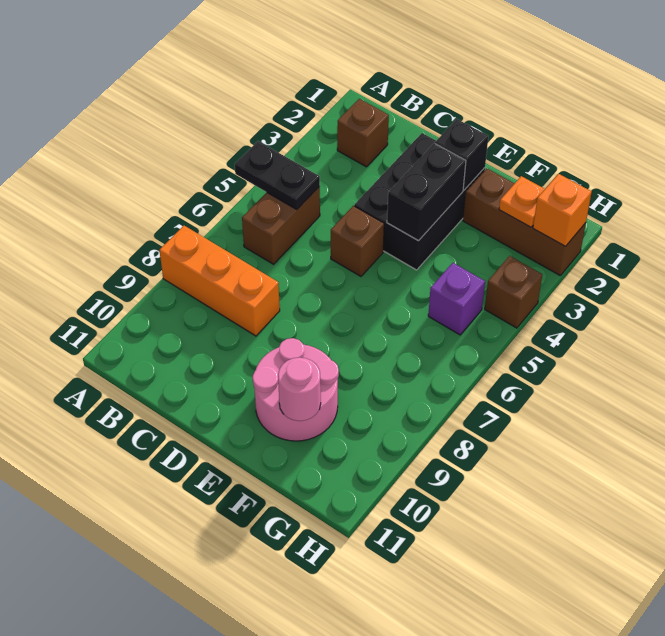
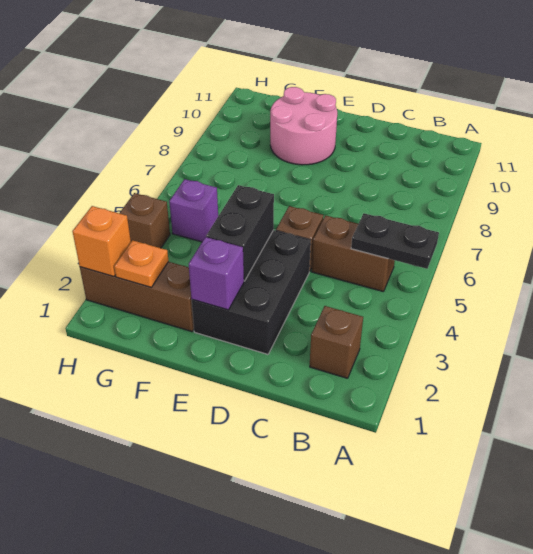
orange brick A8:C8 level 1 -> none
brown brick B5:B6 level 1 -> brown brick B5:C5 level 1
black brick E2 level 2 -> purple brick E2 level 2
pink round brick F10 level 2 -> none

